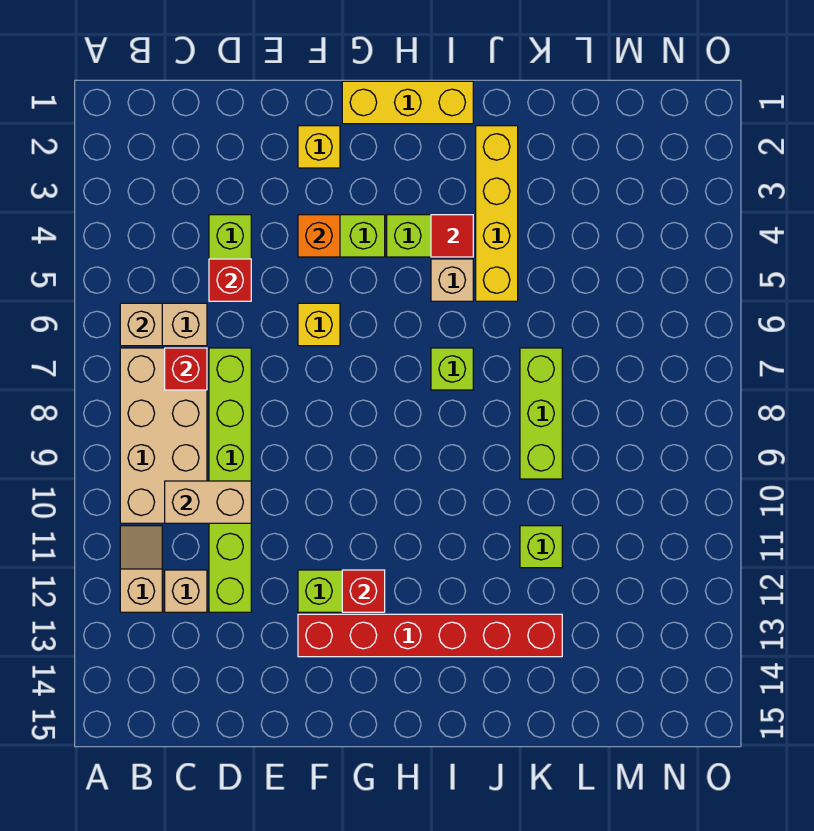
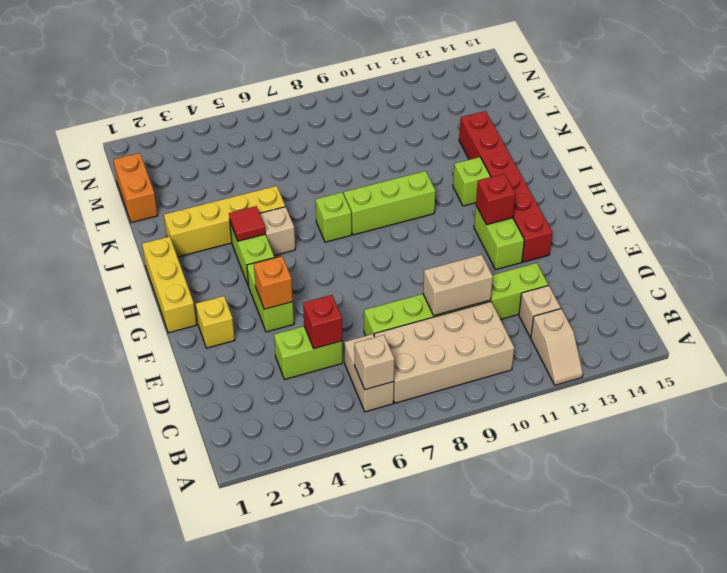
tan slope B11:B12 level 1 top 12 -> tan slope A12:B12 level 1 top B
red brick C7 level 2 -> none
tan brick C10:D10 level 2 -> tan brick D9:D10 level 2
yellow brick F6 level 1 -> none
lime brick K7:K9 level 1 -> lime brick I8:I10 level 1
lime brick K11 level 1 -> lime brick I12 level 1
none -> orange brick L1:M1 level 1

